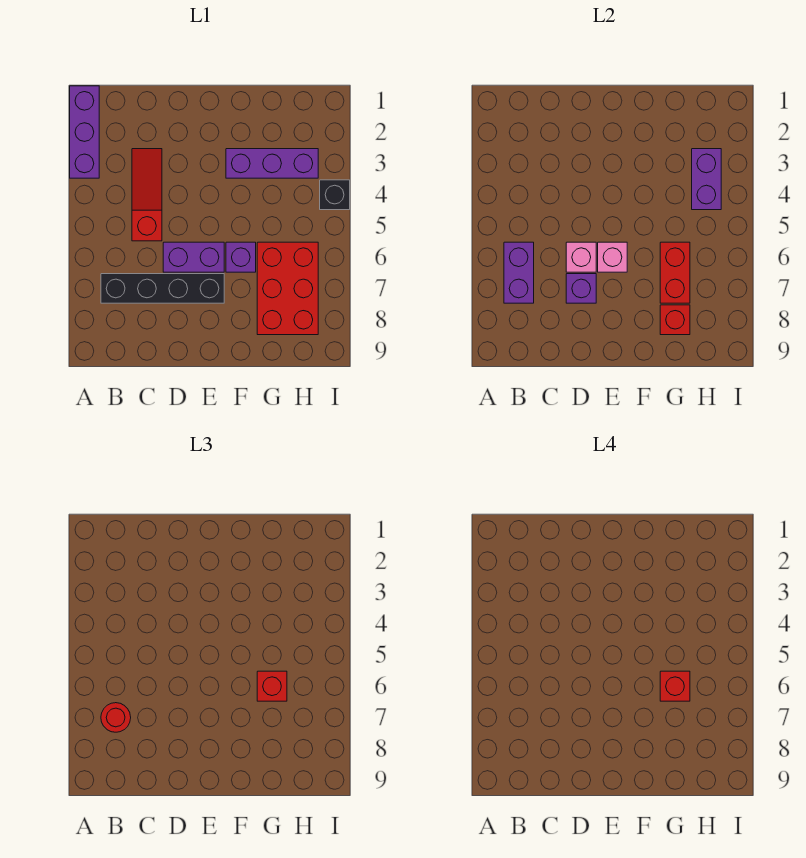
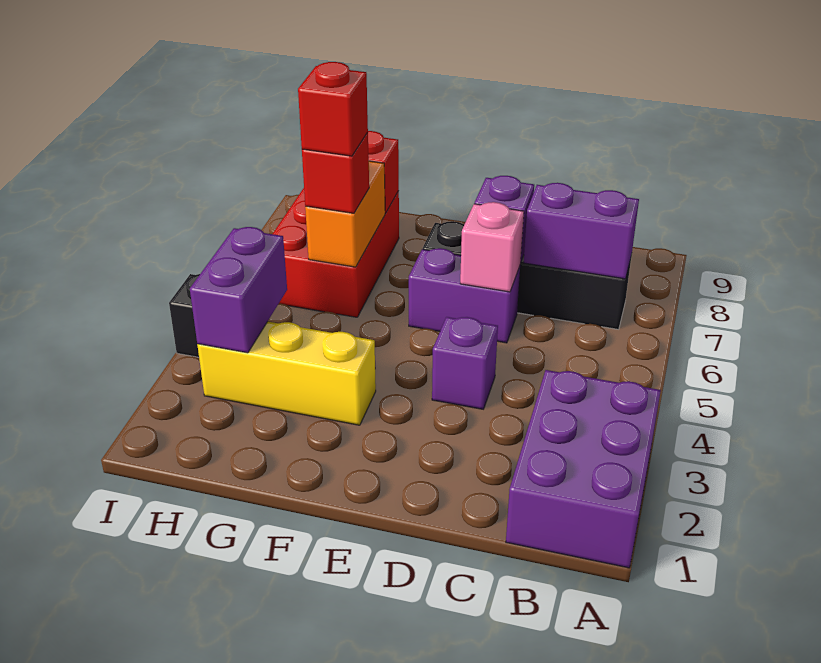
purple brick A1:A3 level 1 -> purple brick A1:B3 level 1
purple brick B6:B7 level 2 -> purple brick B7:C7 level 2
red round brick B7 level 3 -> none
red slope C3:C5 level 1 top 5 -> none
pink brick E6 level 2 -> none
purple brick F3:H3 level 1 -> yellow brick F3:H3 level 1
purple brick F6 level 1 -> purple brick D4 level 1
red brick G6:G7 level 2 -> orange brick G6:G7 level 2

